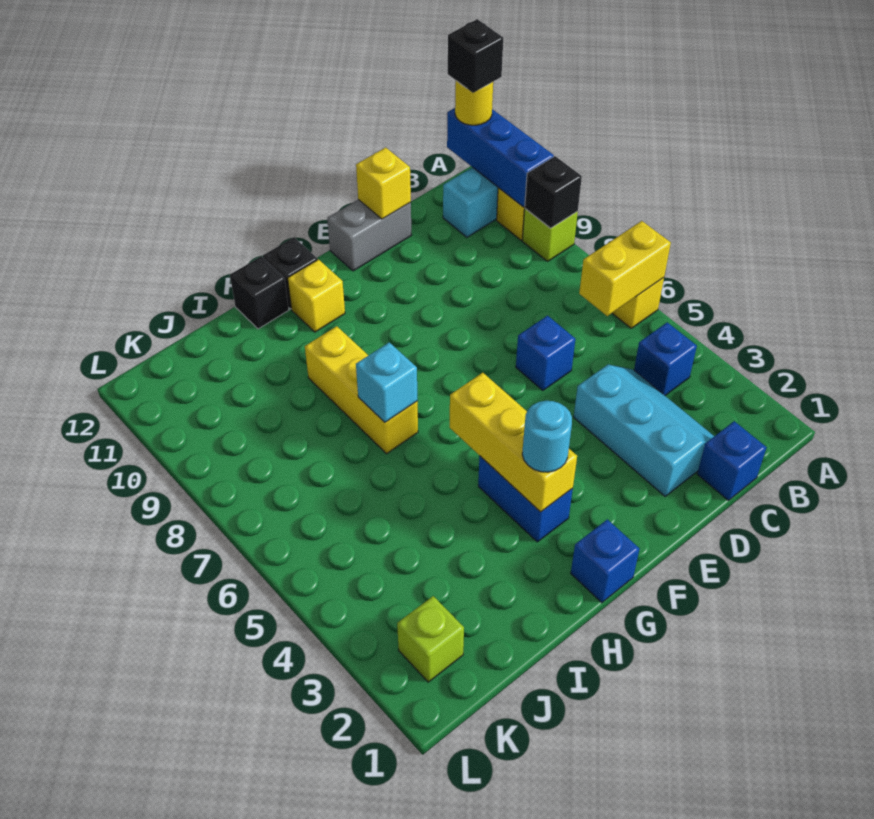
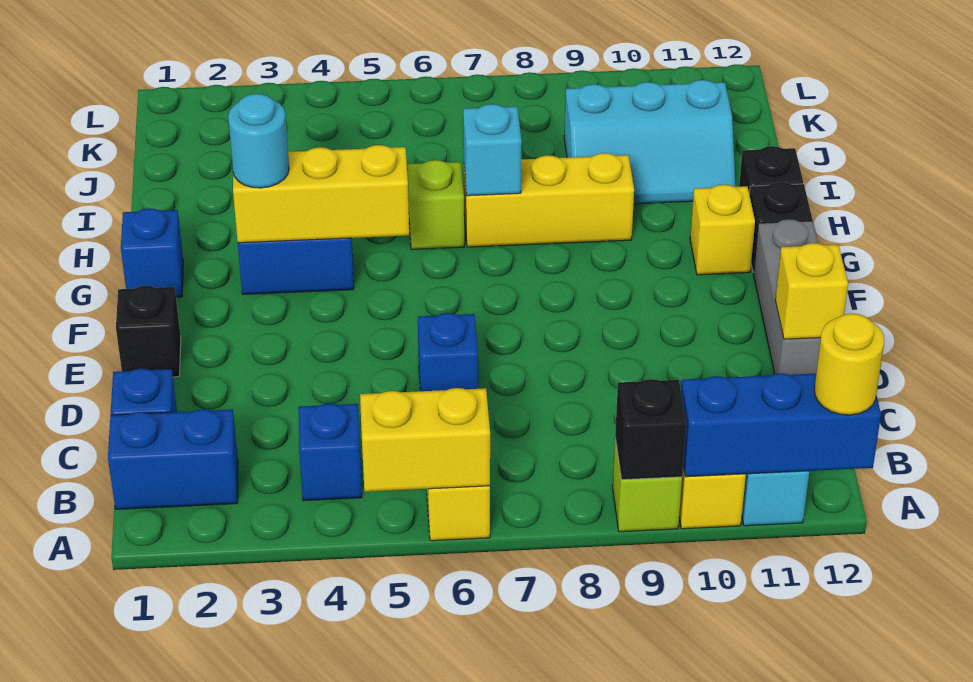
yellow brick A6:B6 level 2 -> yellow brick A5:A6 level 2
black brick A12 level 4 -> black brick E1 level 1
none -> blue brick B1:B2 level 1
cyan slope C2:D4 level 1 top D -> cyan slope I9:J11 level 1 top J
grey brick D12:E12 level 1 -> grey brick D12:F12 level 1
lime brick K2 level 1 -> lime brick H6 level 1

